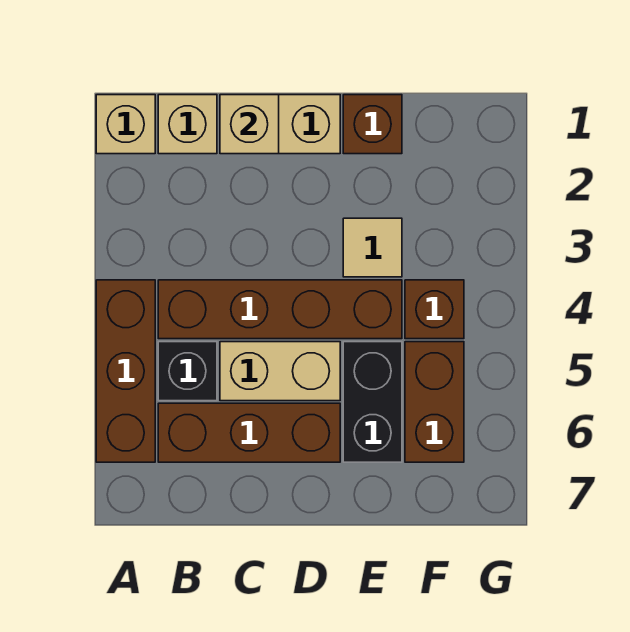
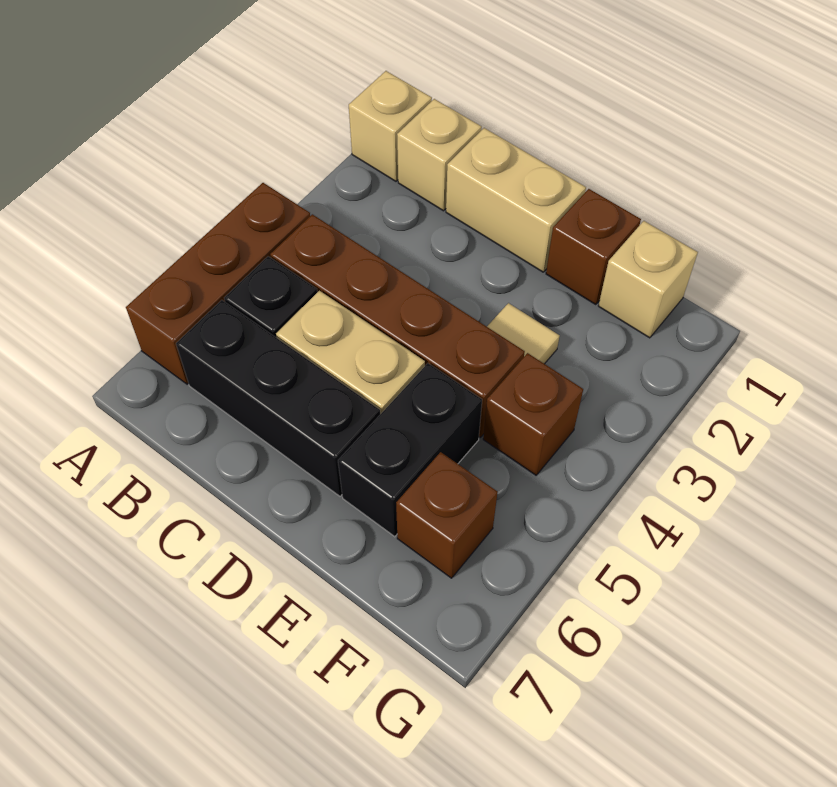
brown brick B6:D6 level 1 -> black brick B6:D6 level 1
tan brick C1 level 2 -> tan brick F1 level 1
brown brick F5:F6 level 1 -> brown brick F6 level 1

